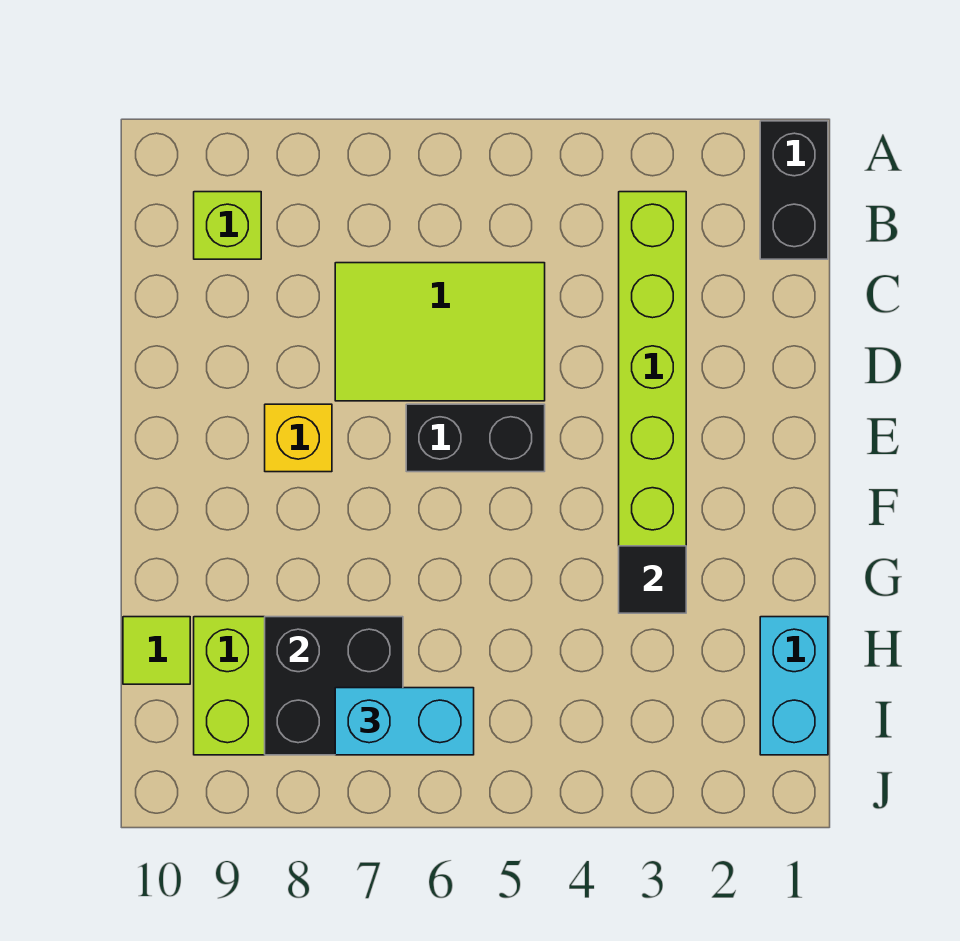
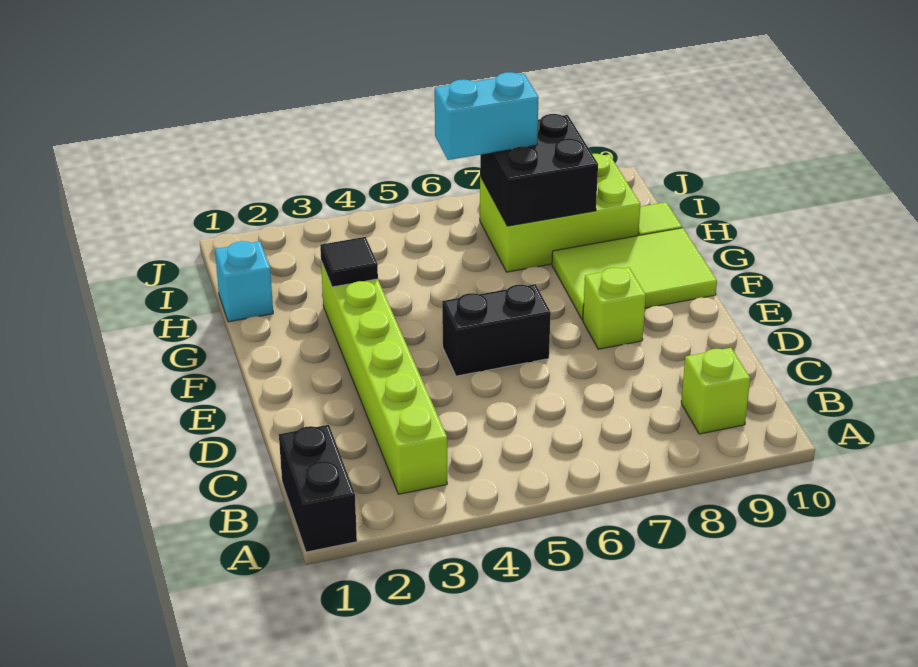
lime tile C5:D7 level 1 -> lime tile F8:G10 level 1
yellow brick E8 level 1 -> lime brick E8 level 1
cyan brick H1:I1 level 1 -> cyan brick H1 level 1

